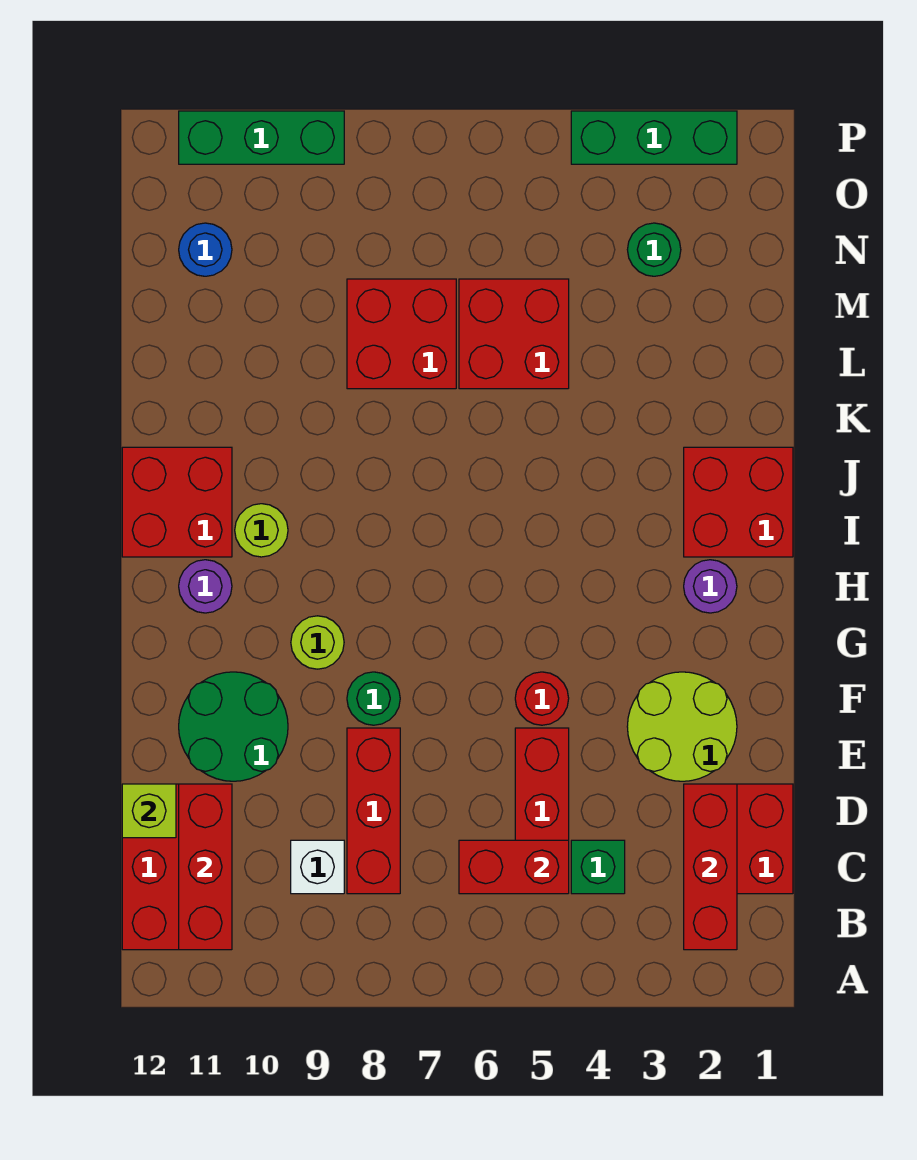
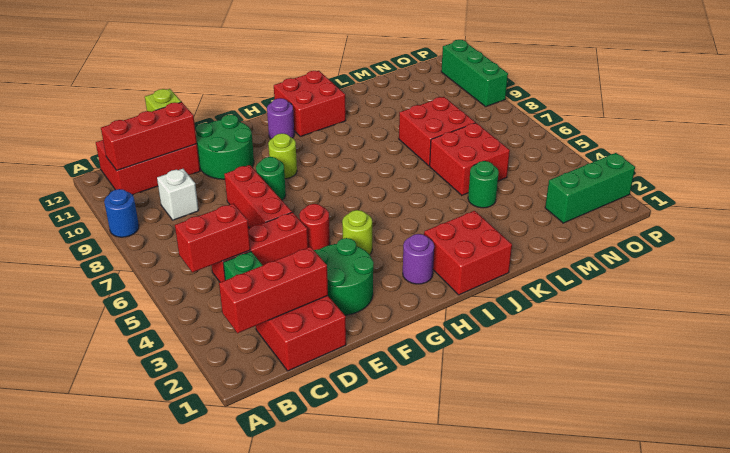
red brick C5:C6 level 2 -> red brick B5:C5 level 2
red brick C8:E8 level 1 -> red brick E6:E8 level 1
lime round brick E2:F3 level 1 -> green round brick E2:F3 level 1
lime round brick I10 level 1 -> lime round brick G4 level 1
green round brick N3 level 1 -> green round brick L4 level 1
blue round brick N11 level 1 -> blue round brick A9 level 1
green brick P2:P4 level 1 -> green brick N2:P2 level 1

